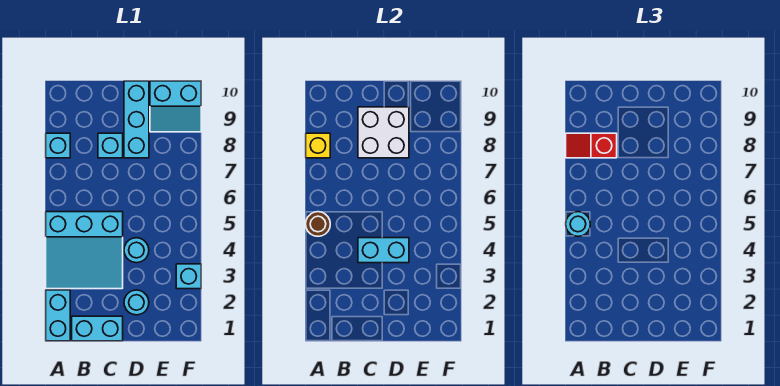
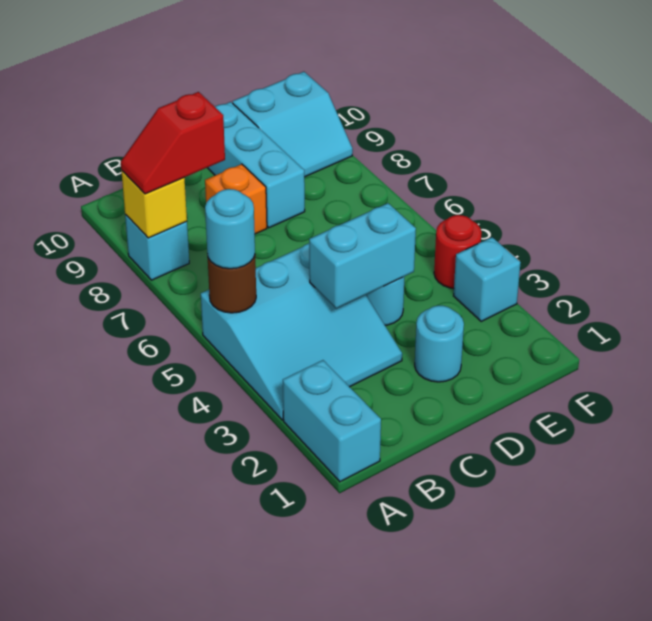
cyan brick B1:C1 level 1 -> none
cyan brick C8 level 1 -> orange brick C8 level 1
white brick C8:D9 level 2 -> none
none -> red round brick F4 level 1

